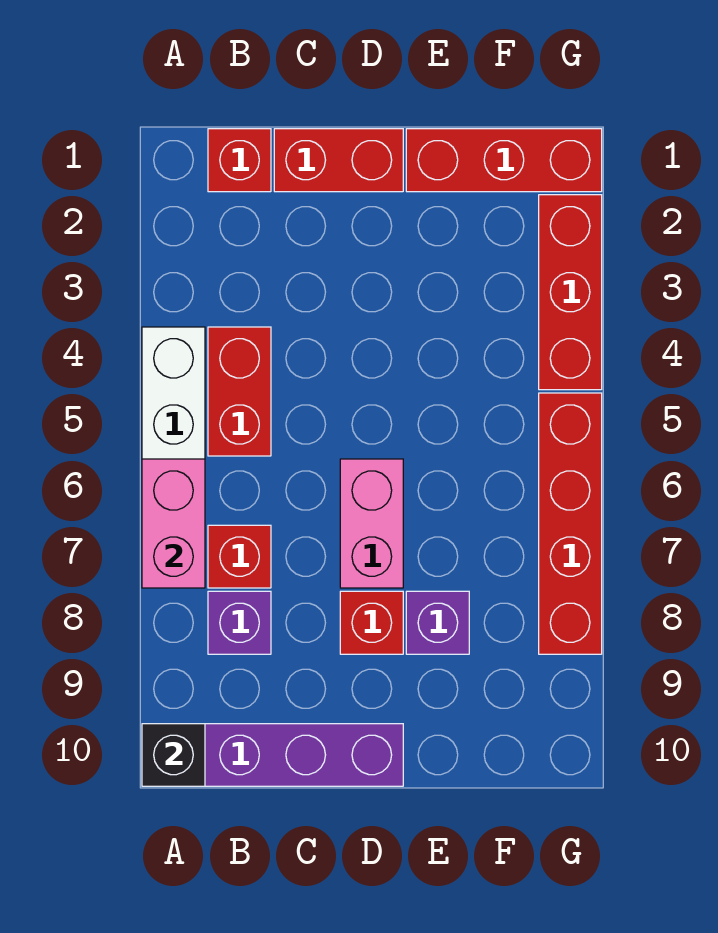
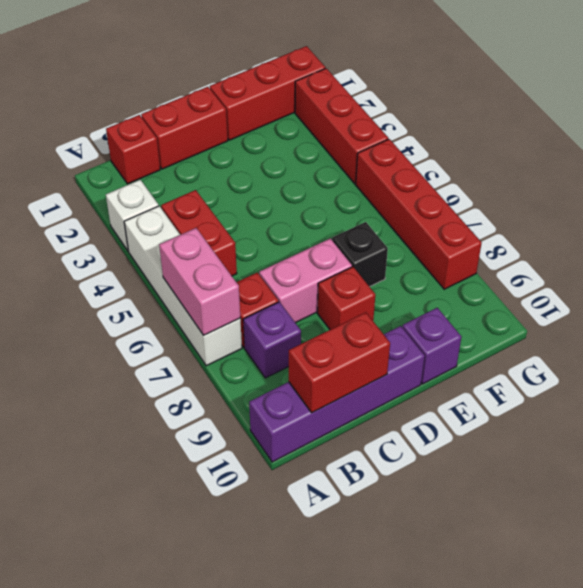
none -> white brick A3 level 1
black brick A10 level 2 -> black brick E7 level 1
none -> red brick B10:C10 level 2
pink brick D6:D7 level 1 -> pink brick C7:D7 level 1
purple brick E8 level 1 -> purple brick E10 level 1

